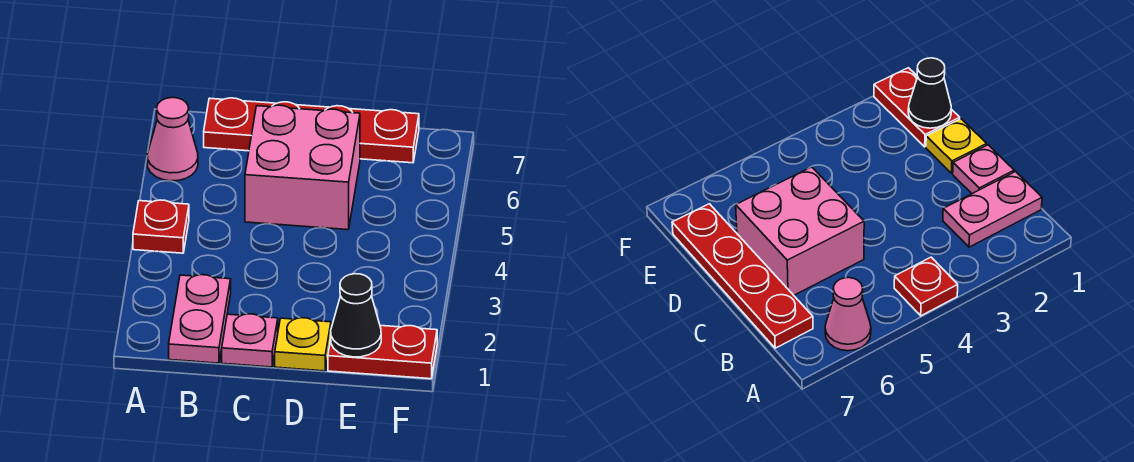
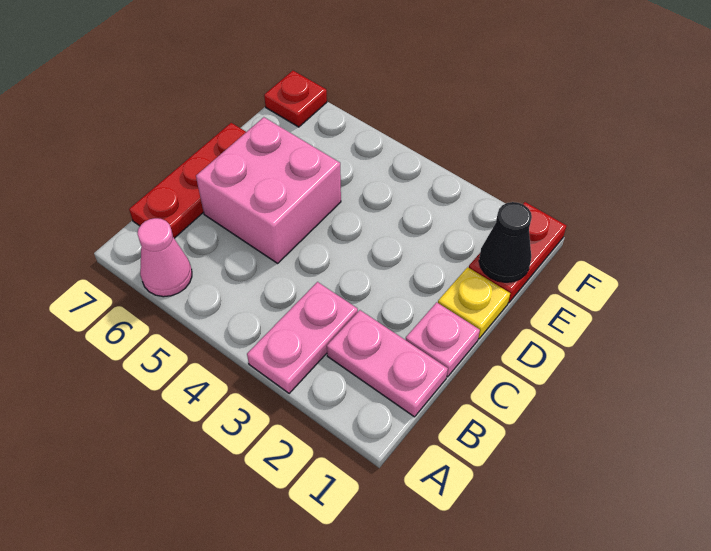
none -> pink plate A3:B3 level 1
red plate A4 level 1 -> red plate F7 level 1
red plate B7:E7 level 1 -> red plate B7:D7 level 1

